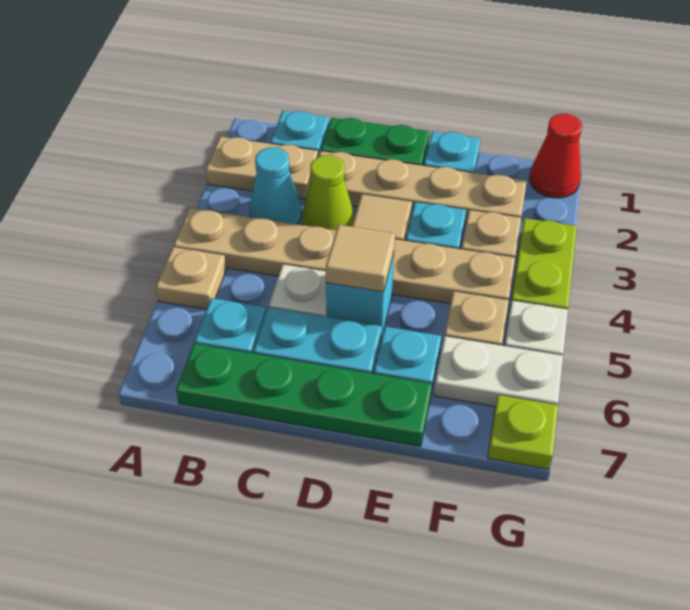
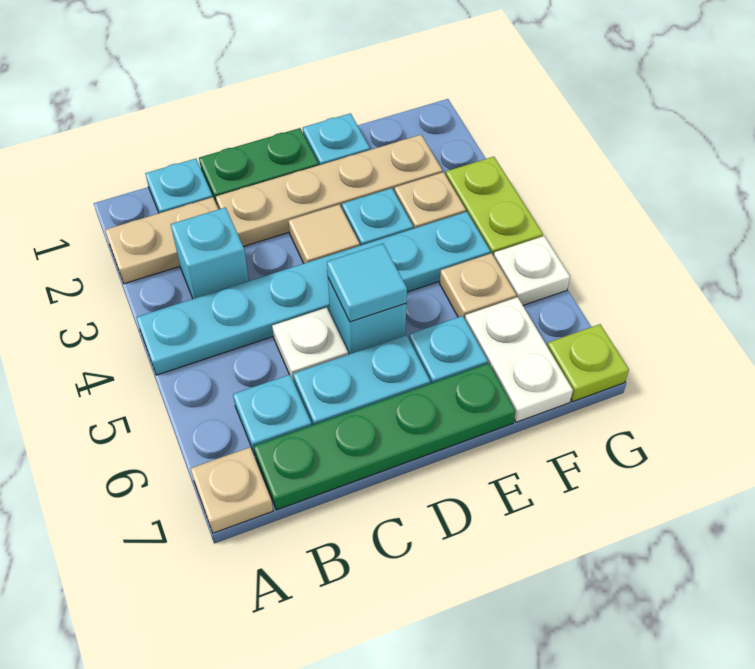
tan plate A4:F4 level 1 -> cyan plate A4:F4 level 1
tan plate A5 level 1 -> tan plate A7 level 1
cyan cone B3 level 1 -> cyan brick B3 level 1
lime cone C3 level 1 -> none
tan tile D5 level 2 -> cyan tile D5 level 2
white plate F6:G6 level 1 -> white plate F6:F7 level 1
red cone G1 level 1 -> none

